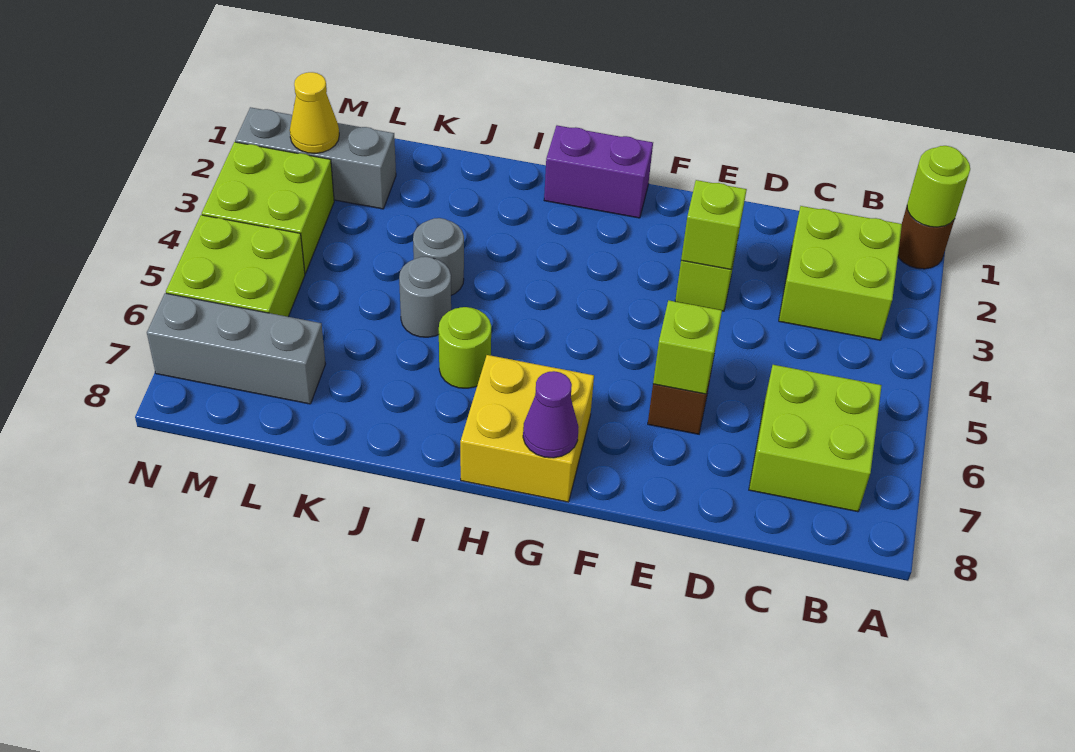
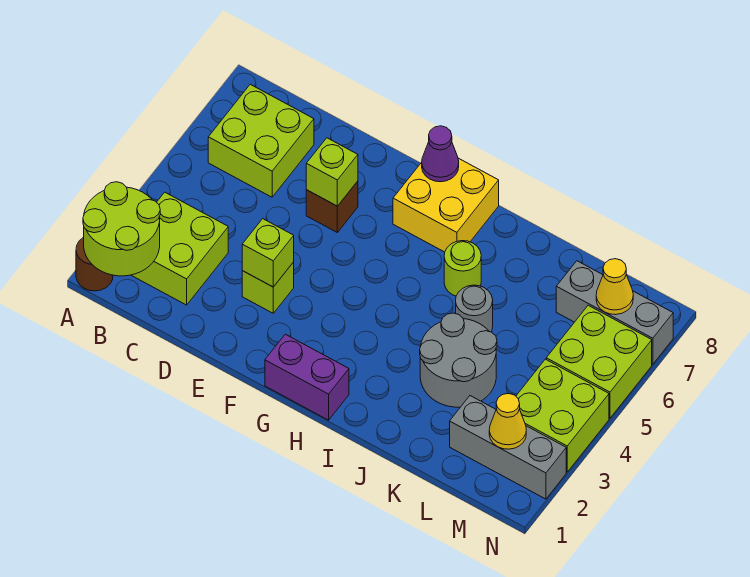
lime round brick A1 level 2 -> lime round brick A1:B2 level 2
grey round brick J4 level 1 -> grey round brick J3:K4 level 1
none -> yellow cone M7 level 2

